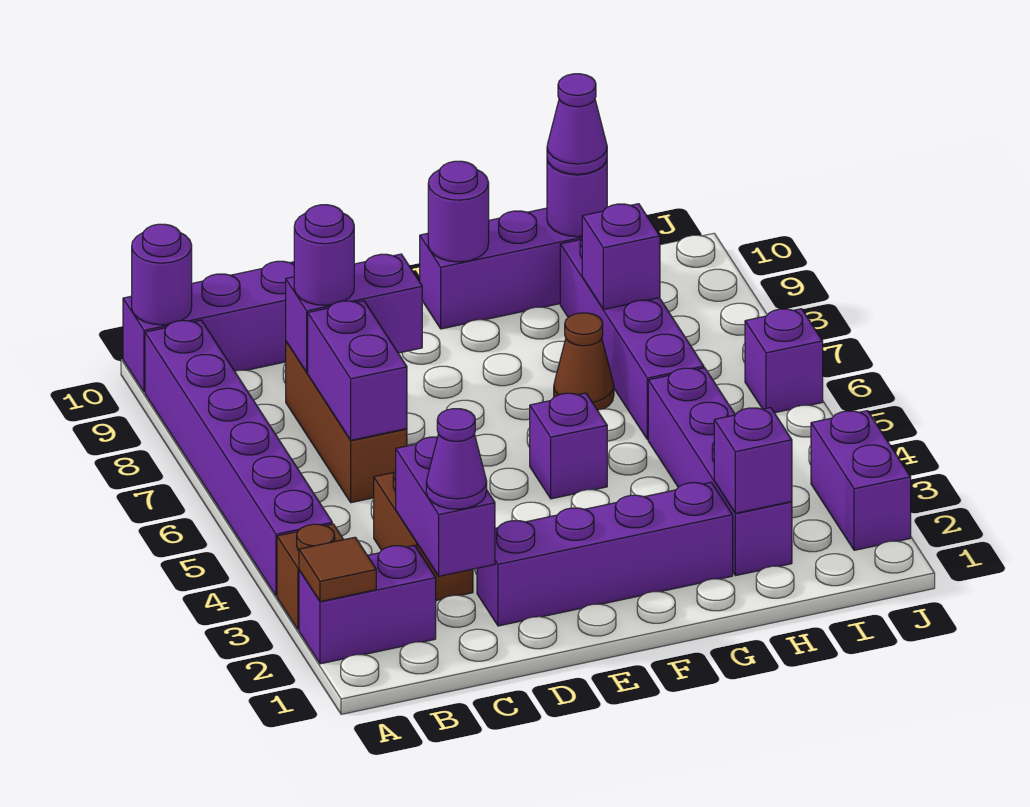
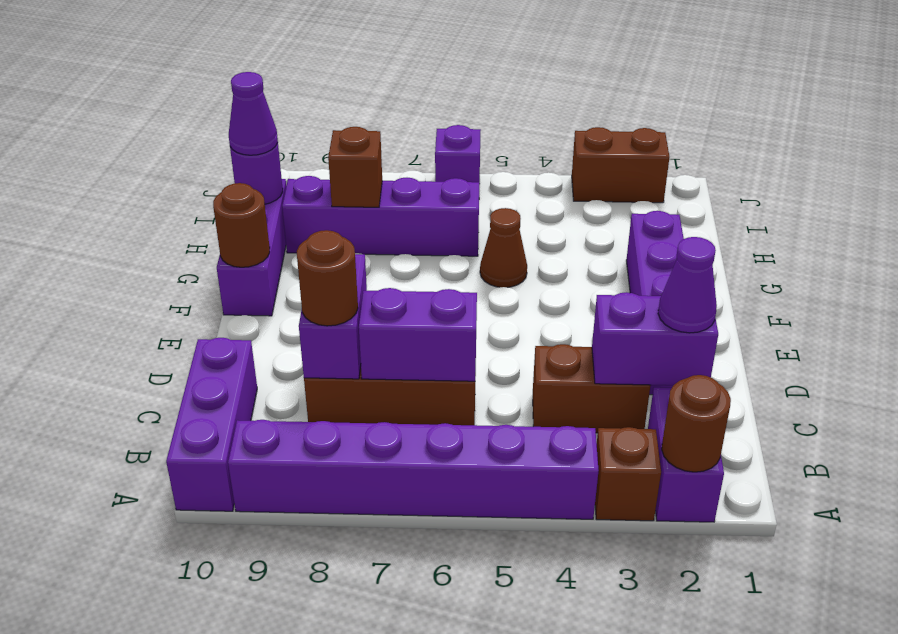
brown tile A2 level 2 -> brown round brick A2 level 2
purple round brick A10 level 2 -> none
purple round brick C8 level 3 -> brown round brick C8 level 3
purple brick F5 level 1 -> none
purple round brick F10 level 2 -> brown round brick F10 level 2
brown cone G7 level 1 -> brown cone G5 level 1
purple brick H2:H5 level 1 -> none
purple brick H2 level 2 -> none
purple brick H8 level 2 -> brown brick H8 level 2
purple brick J2:J3 level 1 -> brown brick J2:J3 level 1

